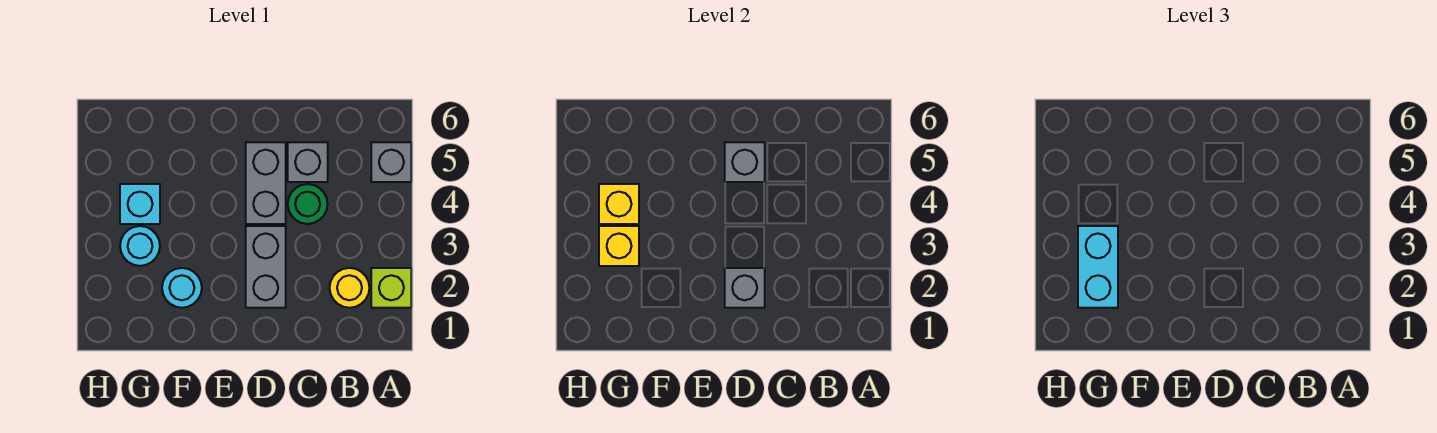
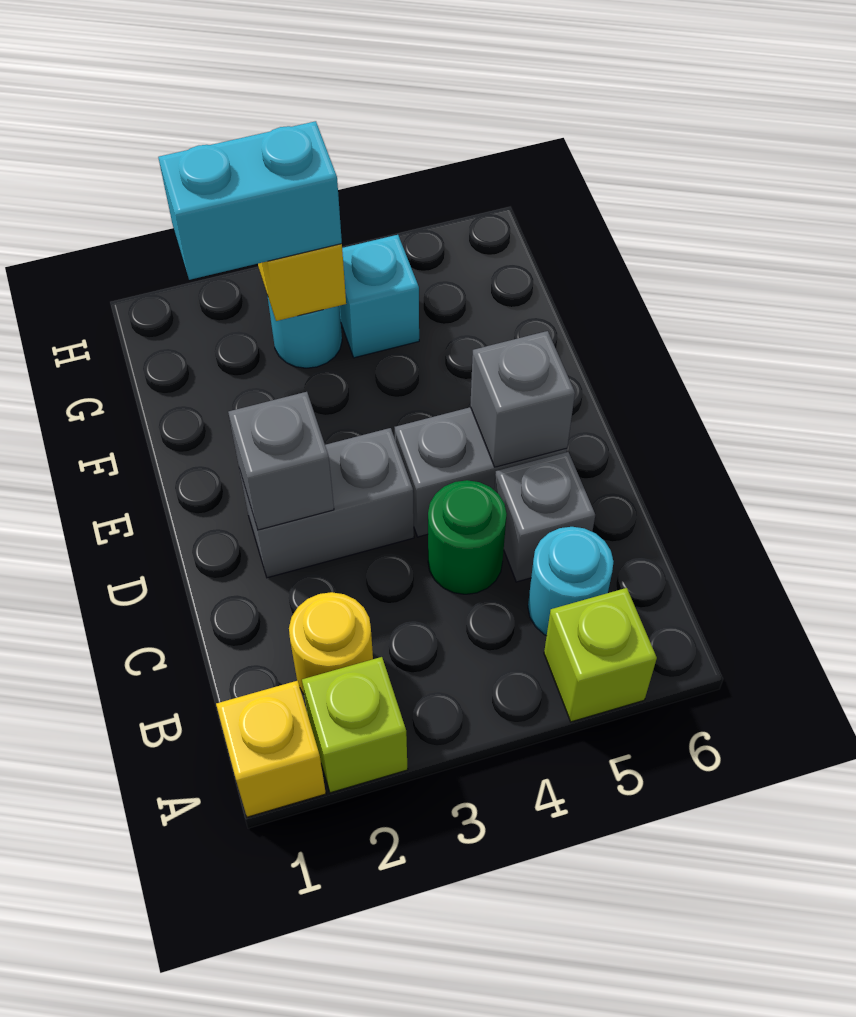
grey brick A5 level 1 -> lime brick A5 level 1
cyan round brick F2 level 1 -> cyan round brick B5 level 1
yellow brick G4 level 2 -> yellow brick A1 level 1

